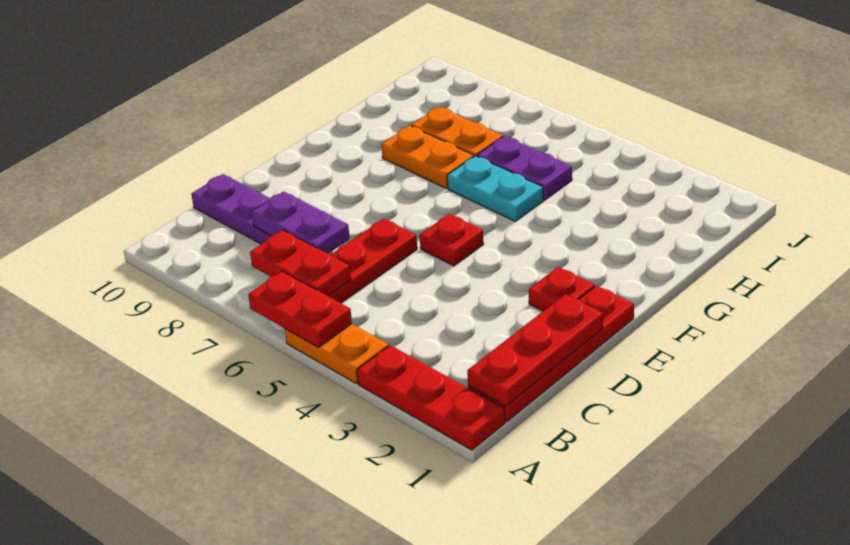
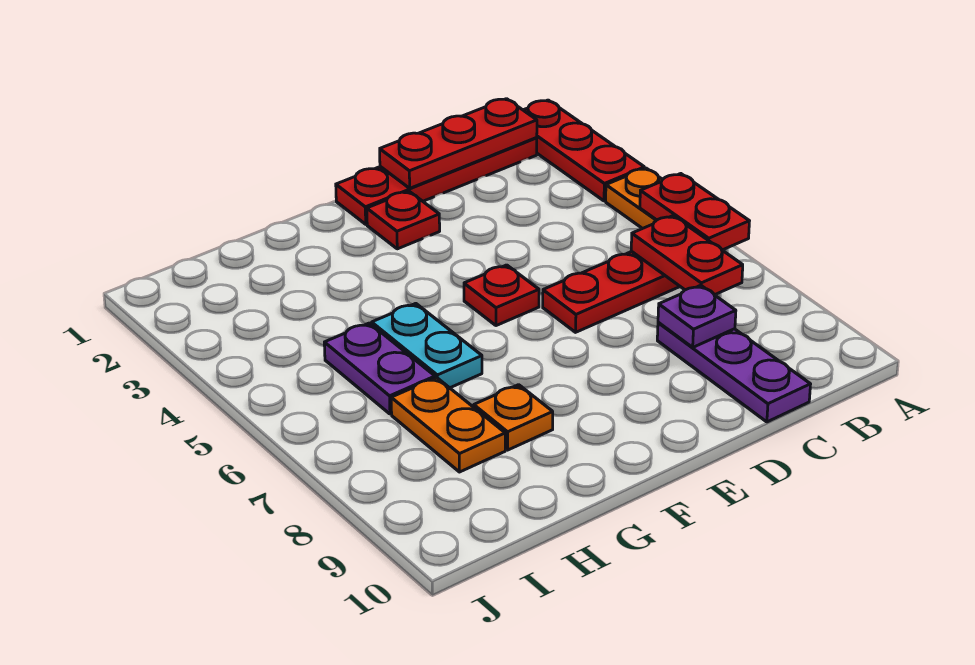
purple plate C7:C8 level 2 -> purple plate C8 level 2
orange plate G7:G8 level 1 -> orange plate G8 level 1

